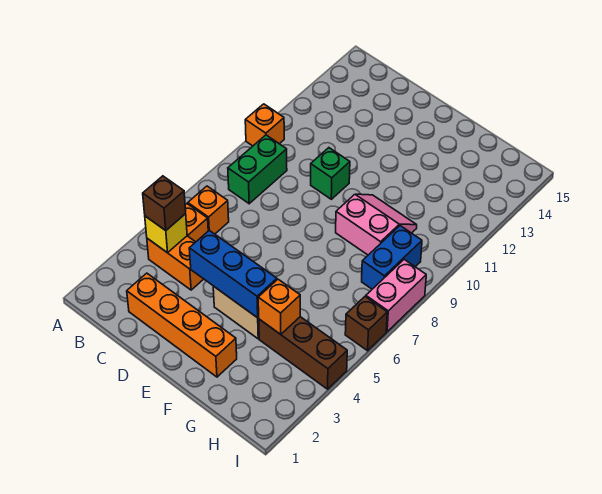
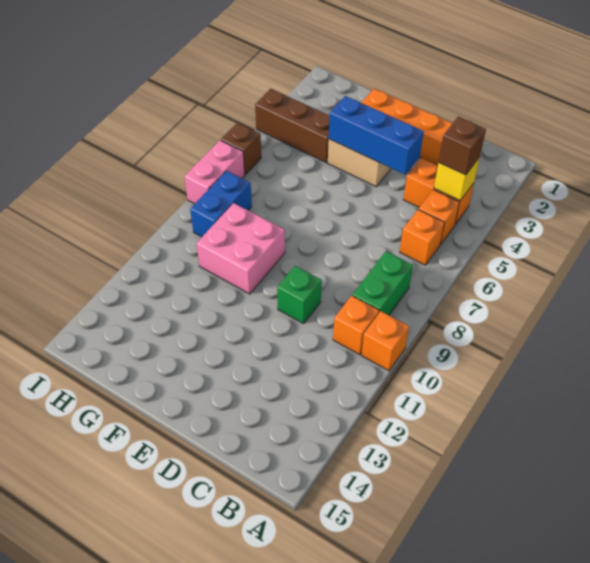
pink slope F9:G10 level 1 top 9 -> pink brick F9:G10 level 1
orange brick G4 level 2 -> orange brick B10 level 1

